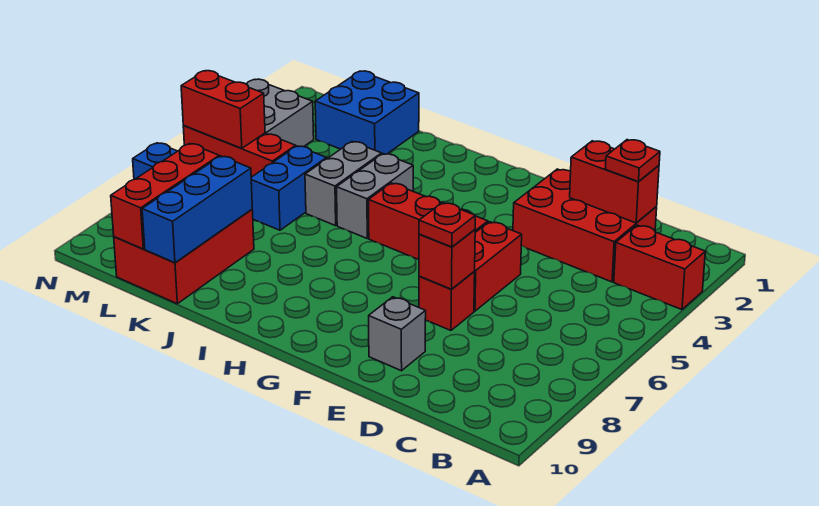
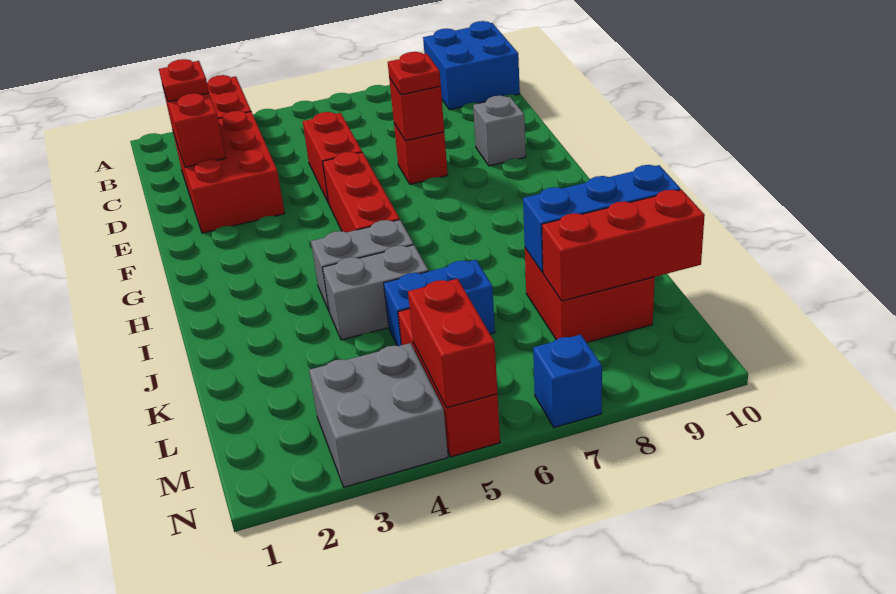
red brick E5:E6 level 1 -> red brick D5:E5 level 1
blue brick K1:L2 level 1 -> blue brick A9:B10 level 1
red brick K8:L10 level 1 -> red brick K8:L9 level 1

